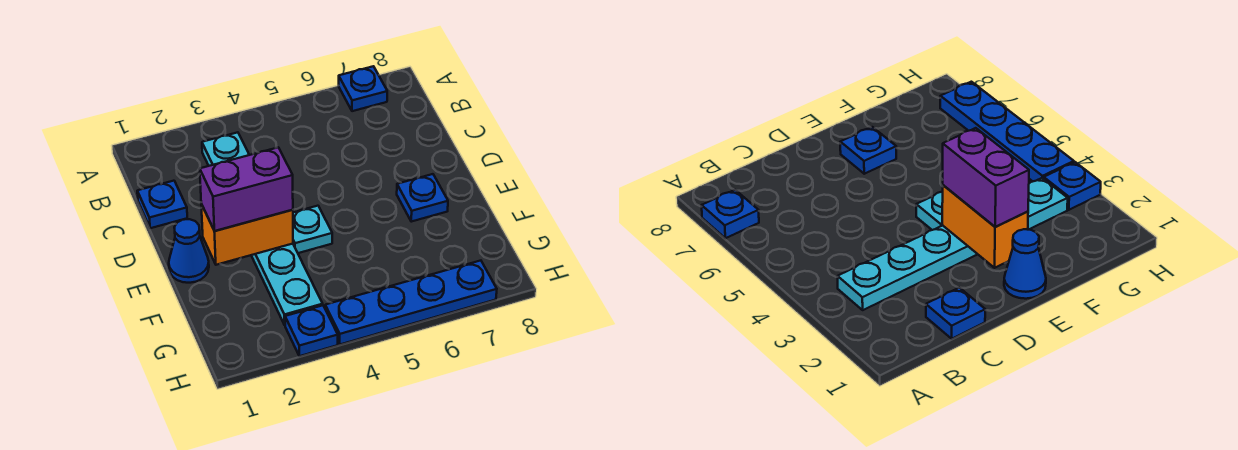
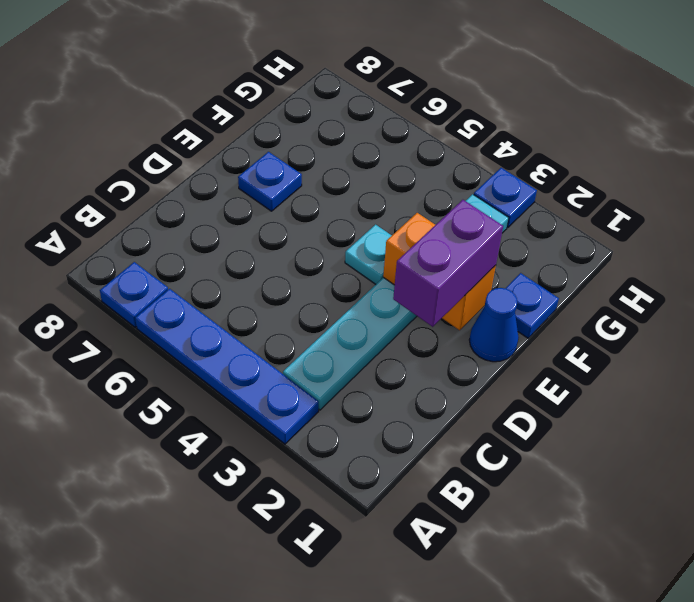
blue plate C1 level 1 -> blue plate F1 level 1
purple brick E2:E3 level 3 -> purple brick D2:E2 level 3
blue plate H4:H7 level 1 -> blue plate A3:A6 level 1

